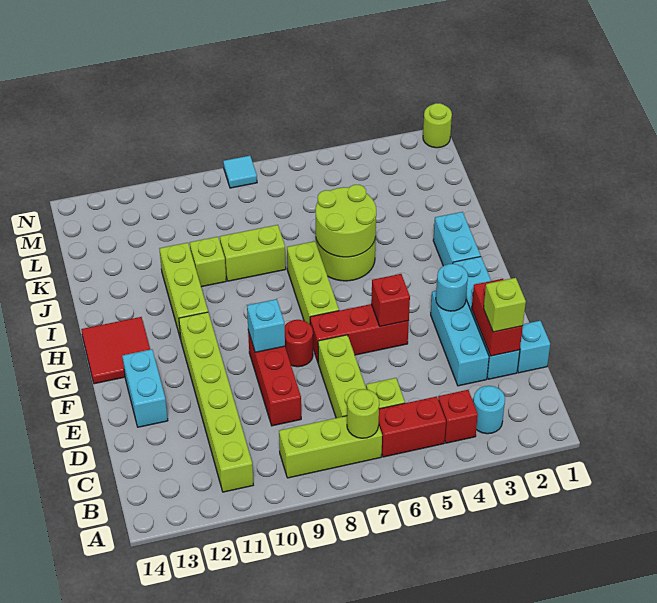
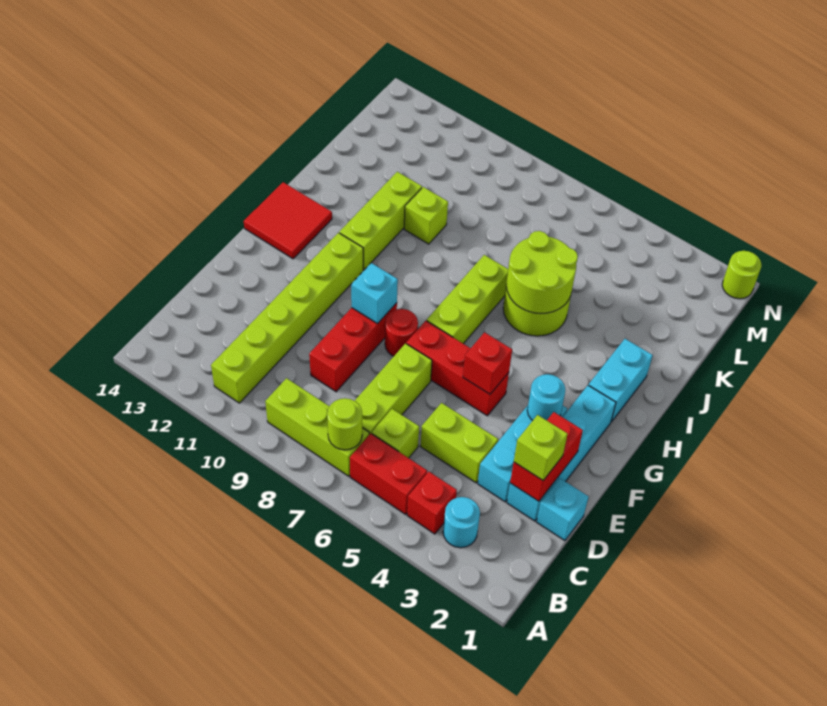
cyan brick E13:F13 level 1 -> none
lime brick J8:J9 level 1 -> lime brick D4:D5 level 1
cyan tile N8 level 1 -> none

